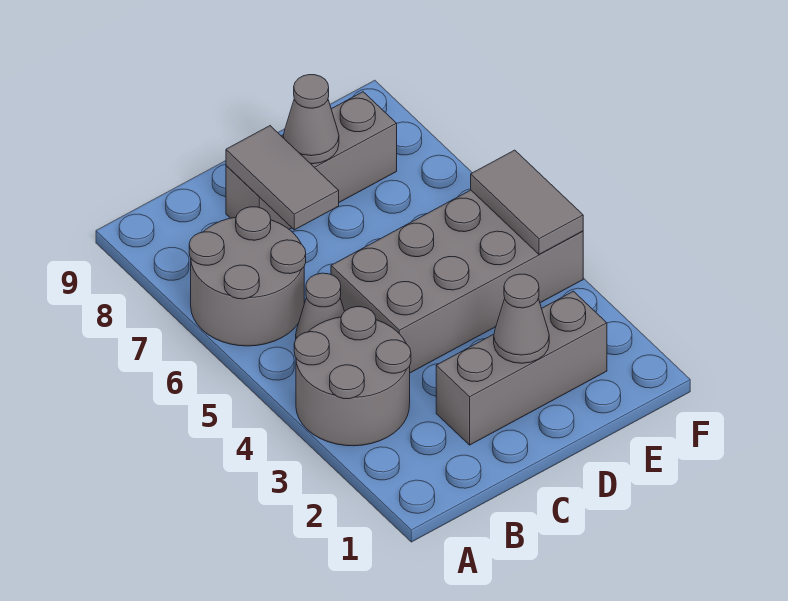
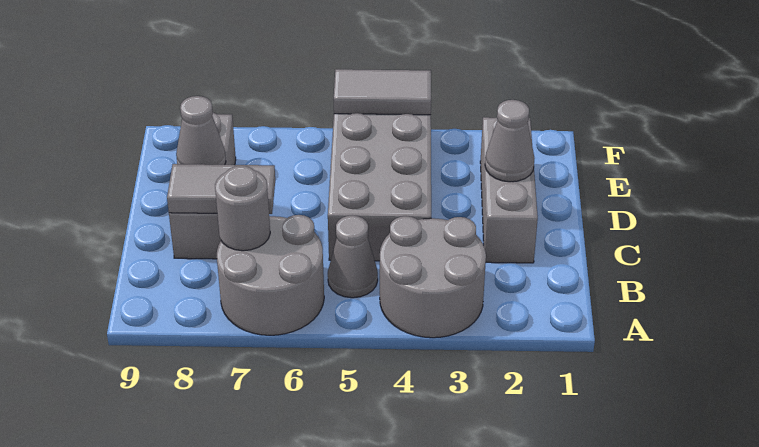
none -> grey round brick B7 level 2

